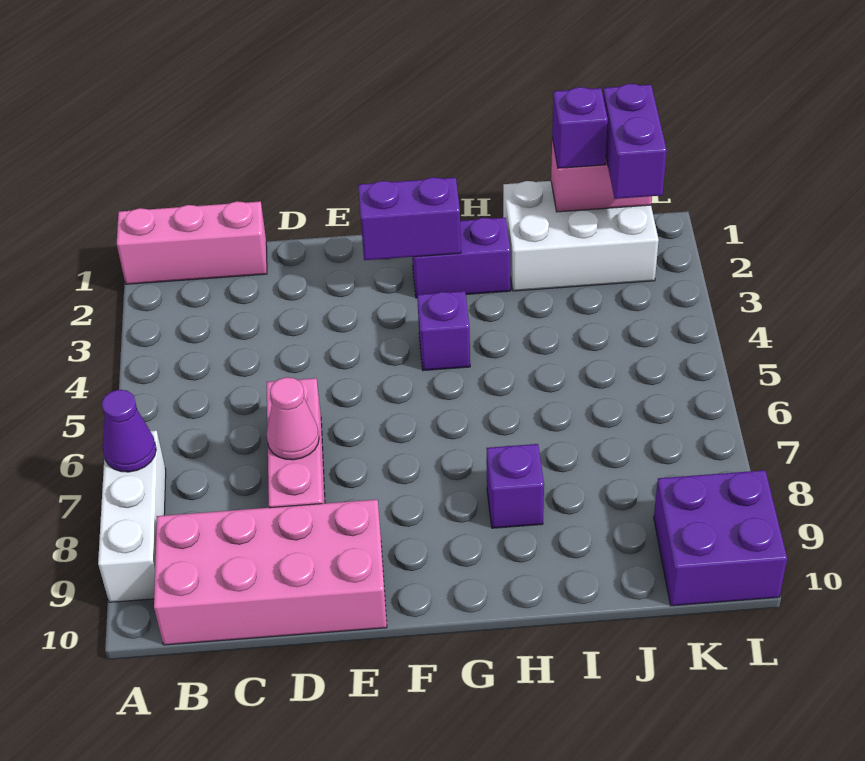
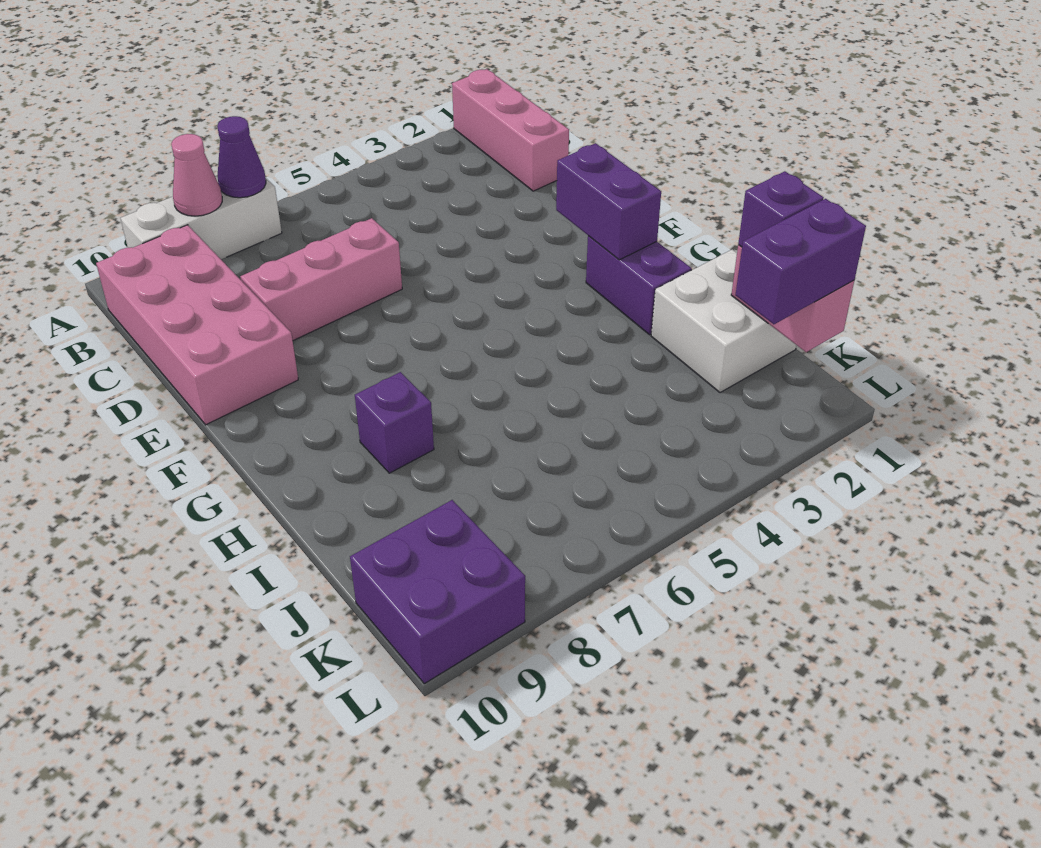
pink cone D7 level 2 -> pink cone A8 level 2
purple brick G4 level 1 -> none
white brick I1:K2 level 1 -> white brick I1:J2 level 1

